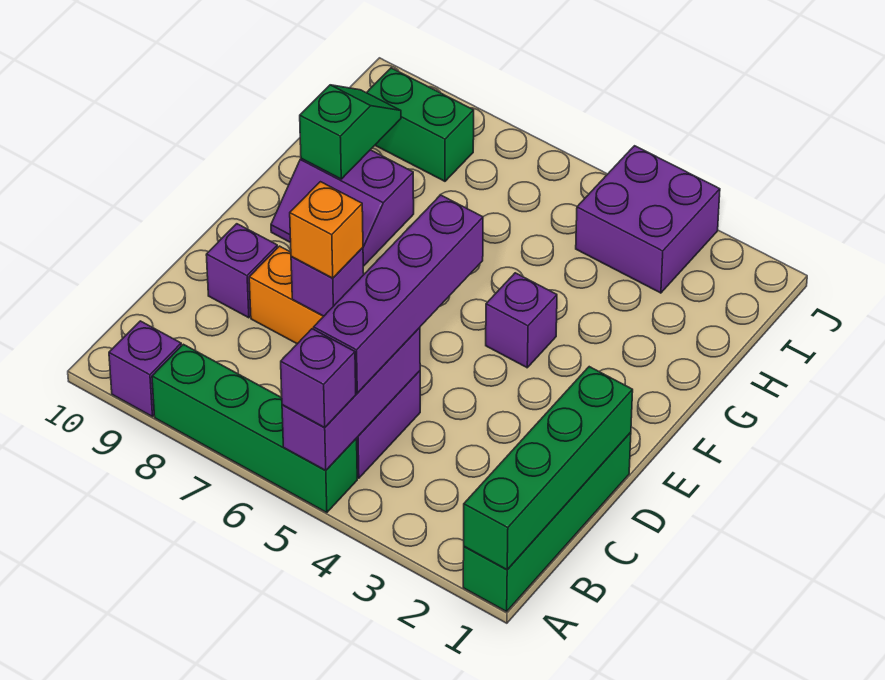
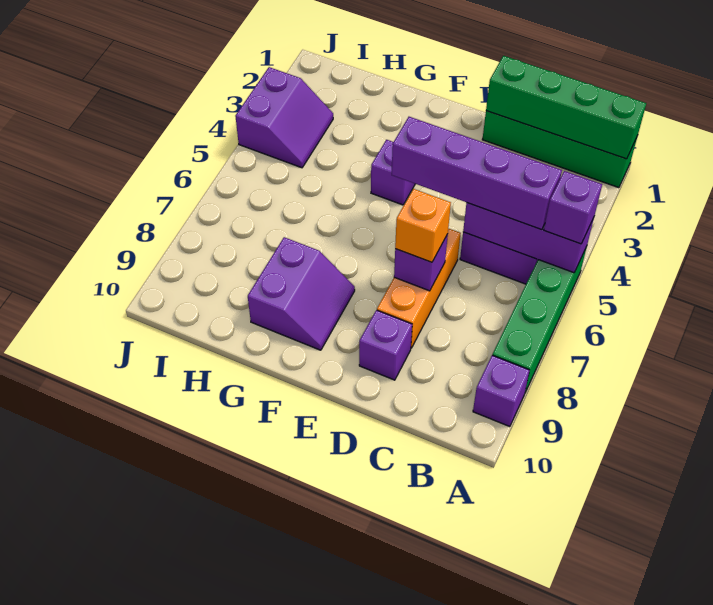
green slope G9:H9 level 2 top G -> none
purple brick I3:J4 level 1 -> purple slope I3:J4 level 1 top J
green brick I8:I9 level 1 -> none

